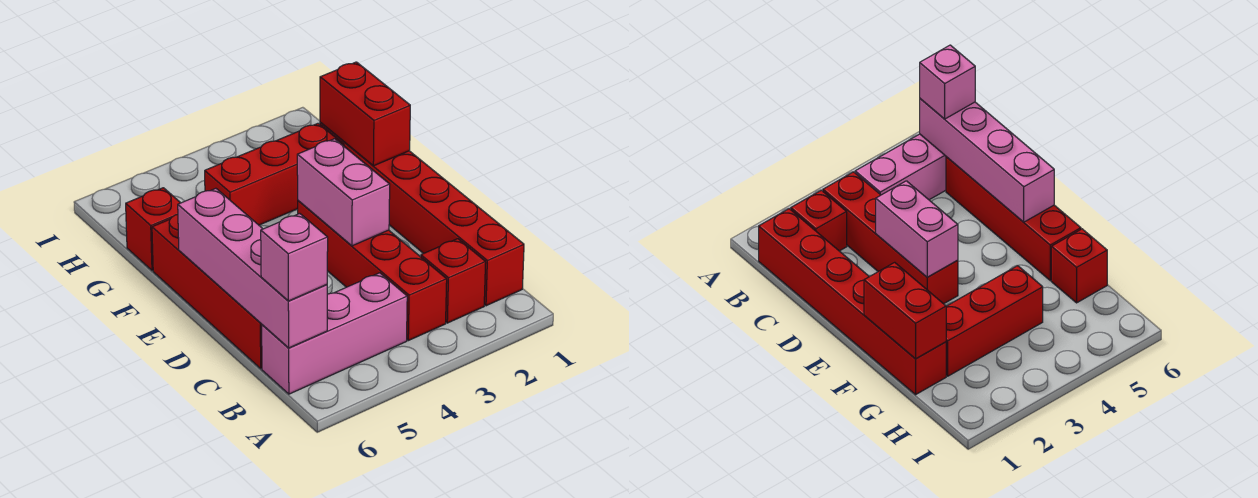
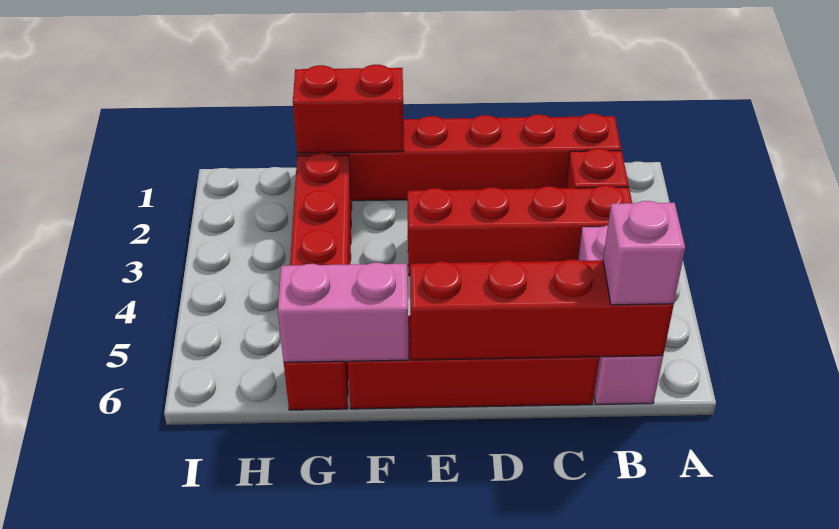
pink brick B6:E6 level 2 -> red brick B6:E6 level 2
pink brick D3:E3 level 2 -> pink brick F6:G6 level 2

